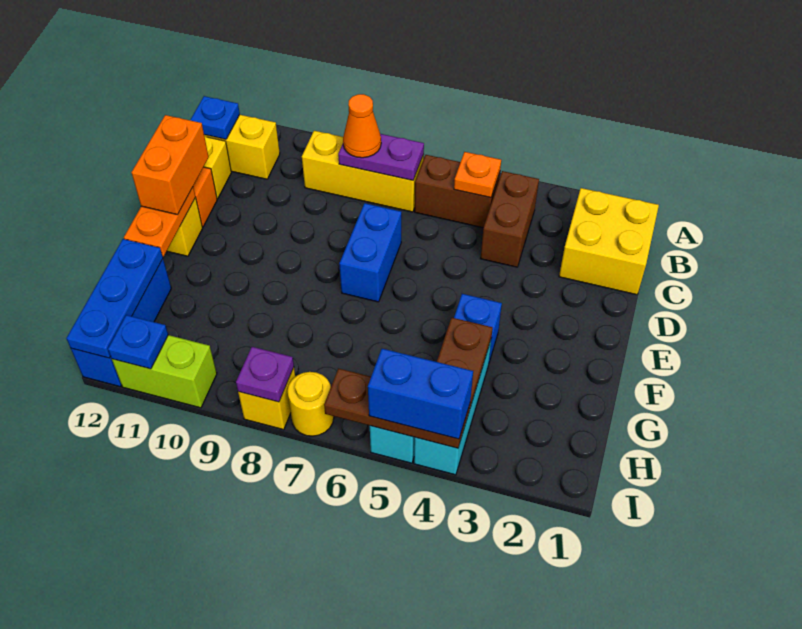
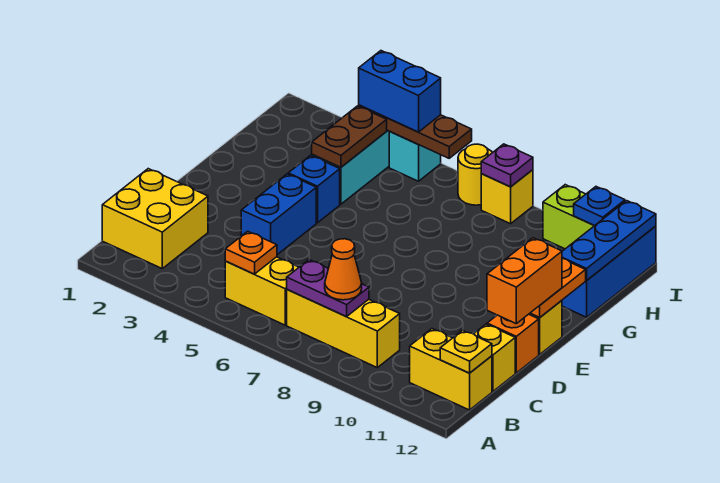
brown brick B4:C4 level 1 -> none
brown brick B5:B6 level 1 -> yellow brick B5:B6 level 1
blue plate B12 level 2 -> yellow plate B12 level 2
blue brick D7:E7 level 1 -> blue brick D4:E4 level 1

